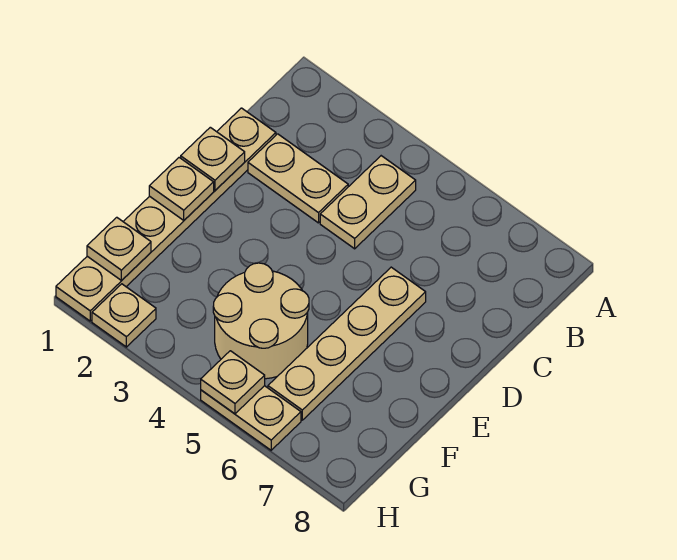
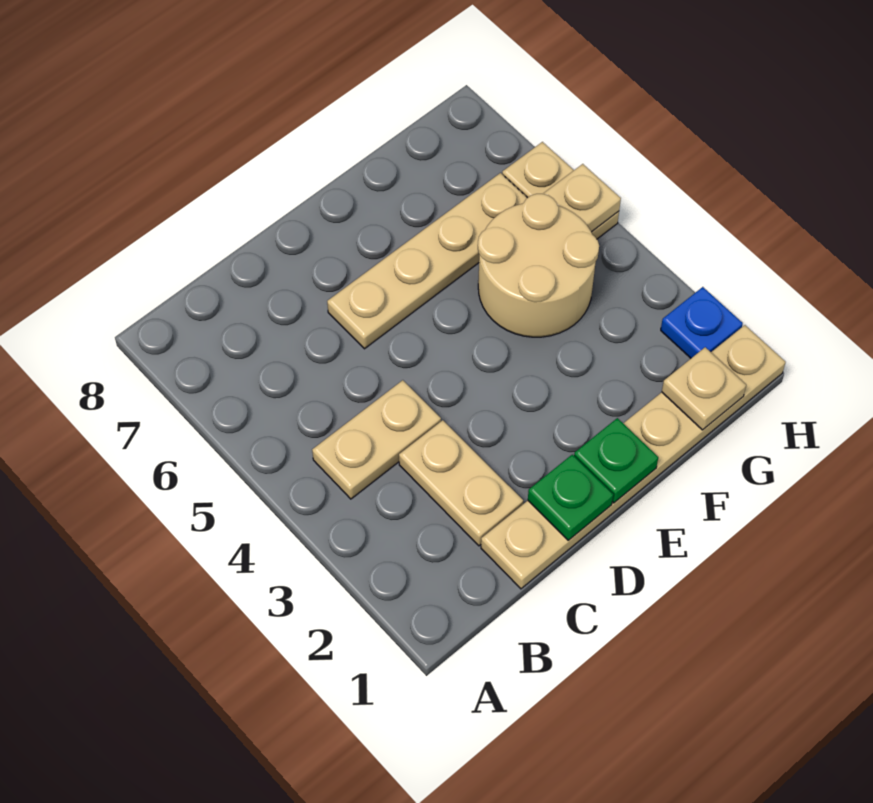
tan plate D1 level 2 -> green plate D1 level 2
tan plate E1 level 2 -> green plate E1 level 2
tan plate H2 level 1 -> blue plate H2 level 1

